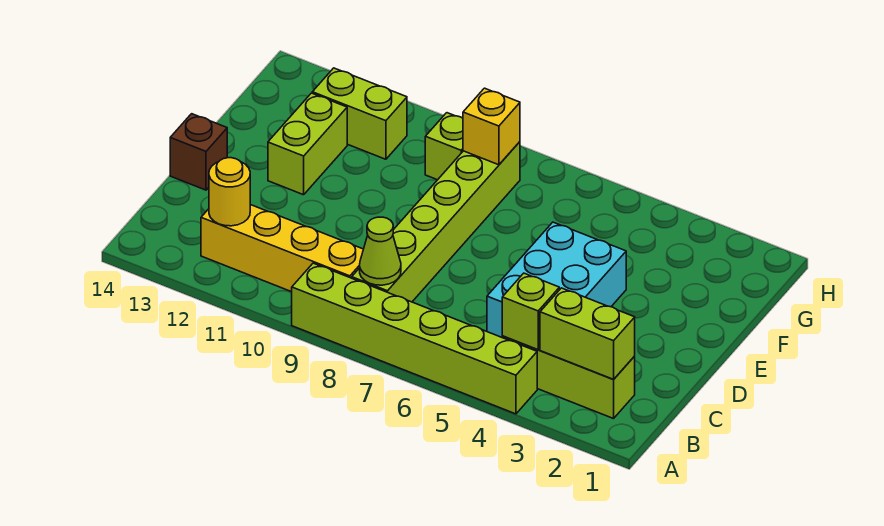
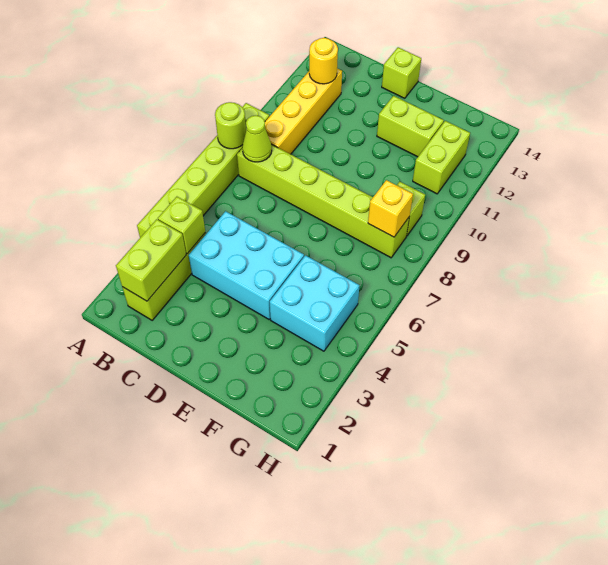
none -> lime round brick A8 level 2
brown brick D14 level 1 -> lime brick D14 level 1
none -> cyan brick F4:G5 level 1

